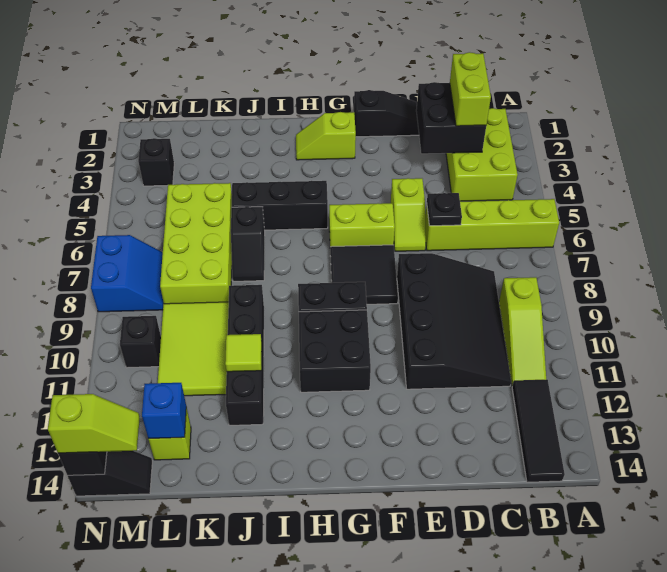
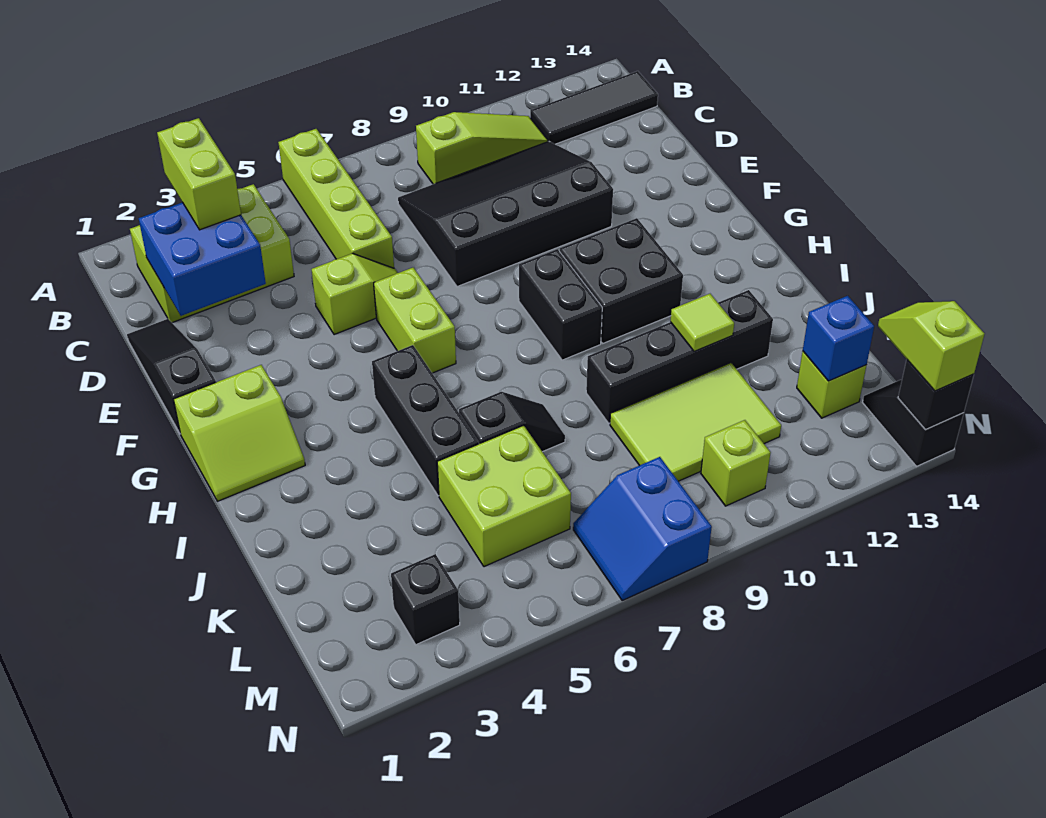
black brick C2:D3 level 2 -> blue brick C2:D3 level 2
lime brick C2:C3 level 3 -> lime brick B3:C3 level 3
black plate D6 level 2 -> none
black tile F7:G8 level 1 -> none
lime slope G2:H2 level 1 top G -> lime slope G1:H2 level 1 top G
lime brick K5:L8 level 1 -> lime brick K5:L6 level 1
blue slope M7:N8 level 1 top N -> blue slope M7:N8 level 1 top 8
black brick M10 level 1 -> lime brick M10 level 1

